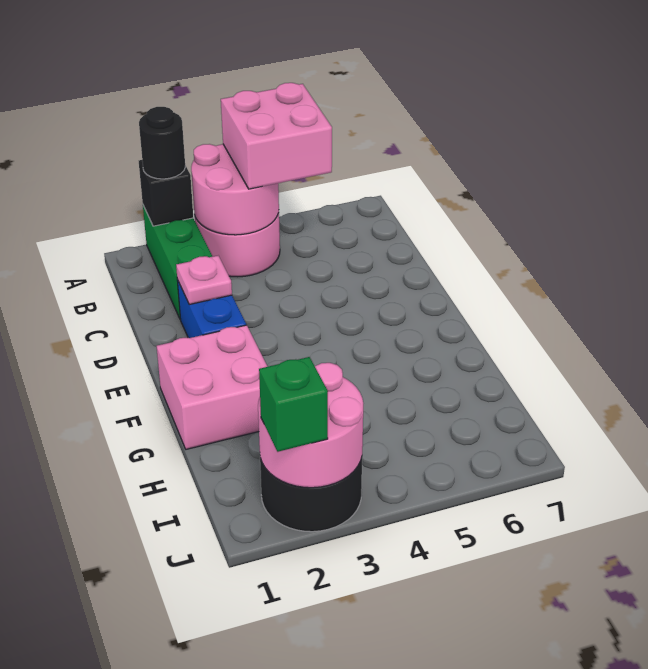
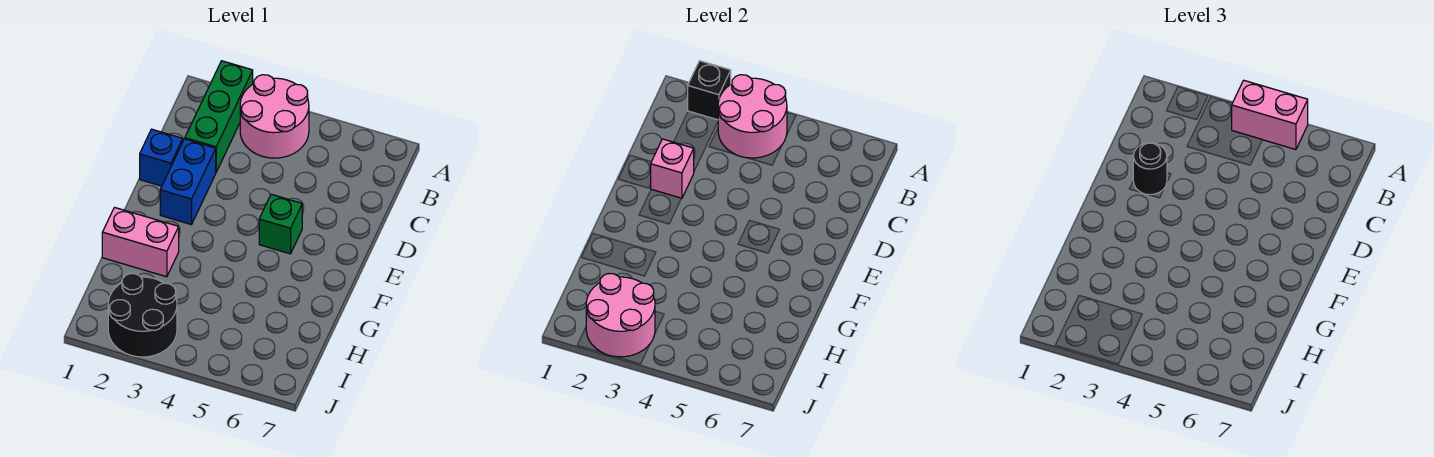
black round brick A2 level 3 -> black round brick D2 level 3
pink brick A4:B5 level 3 -> pink brick A4:A5 level 3
none -> blue brick D1 level 1
pink plate D2 level 2 -> pink brick D2 level 2
pink brick F1:G2 level 1 -> pink brick G1:G2 level 1
green brick J2 level 3 -> green brick E5 level 1

